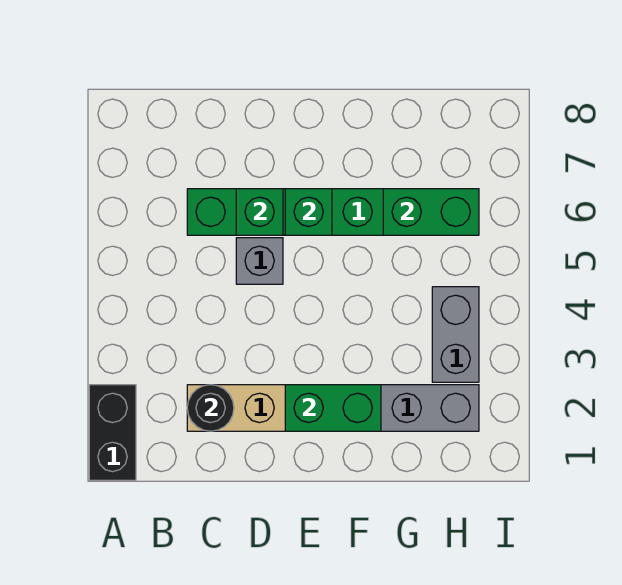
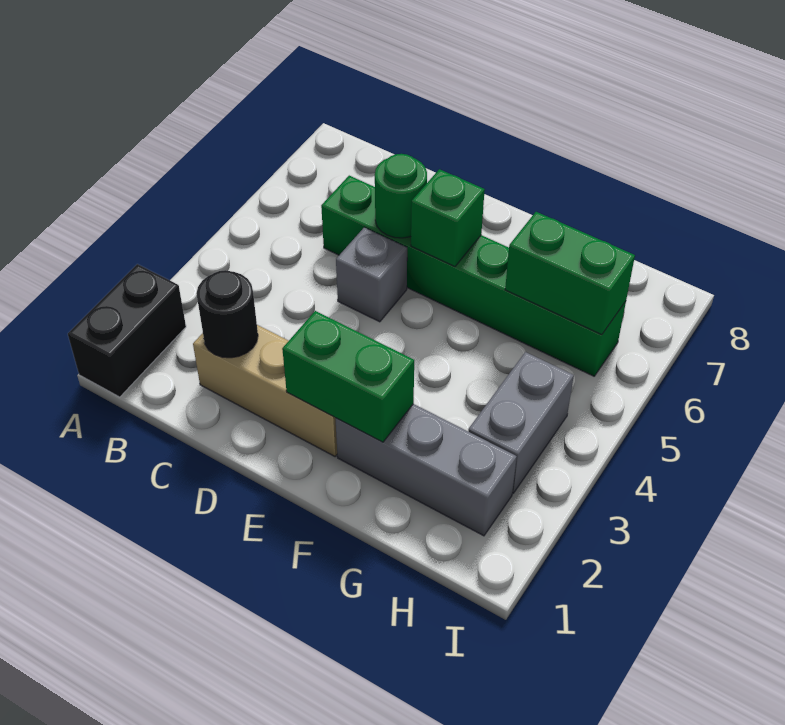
green brick D6 level 2 -> green round brick D6 level 2

